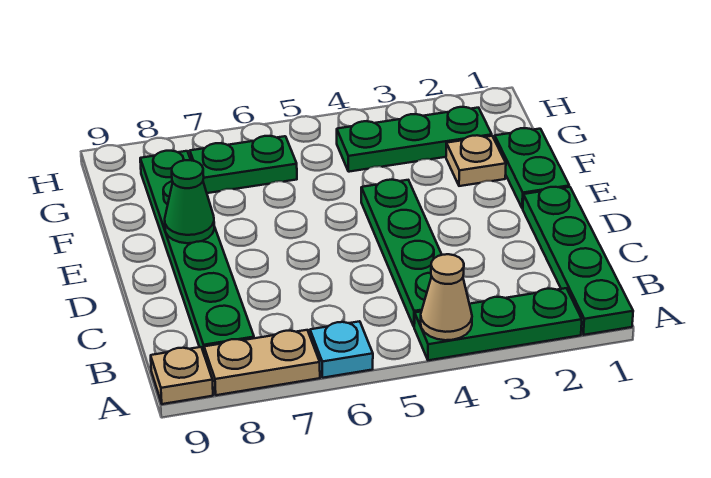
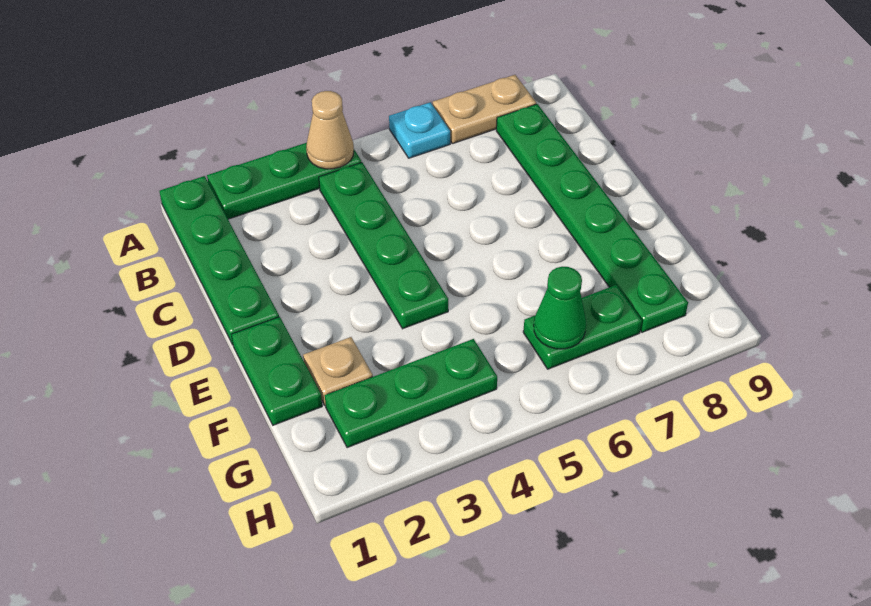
tan plate A9 level 1 -> none
green cone E8 level 2 -> green cone G6 level 2

